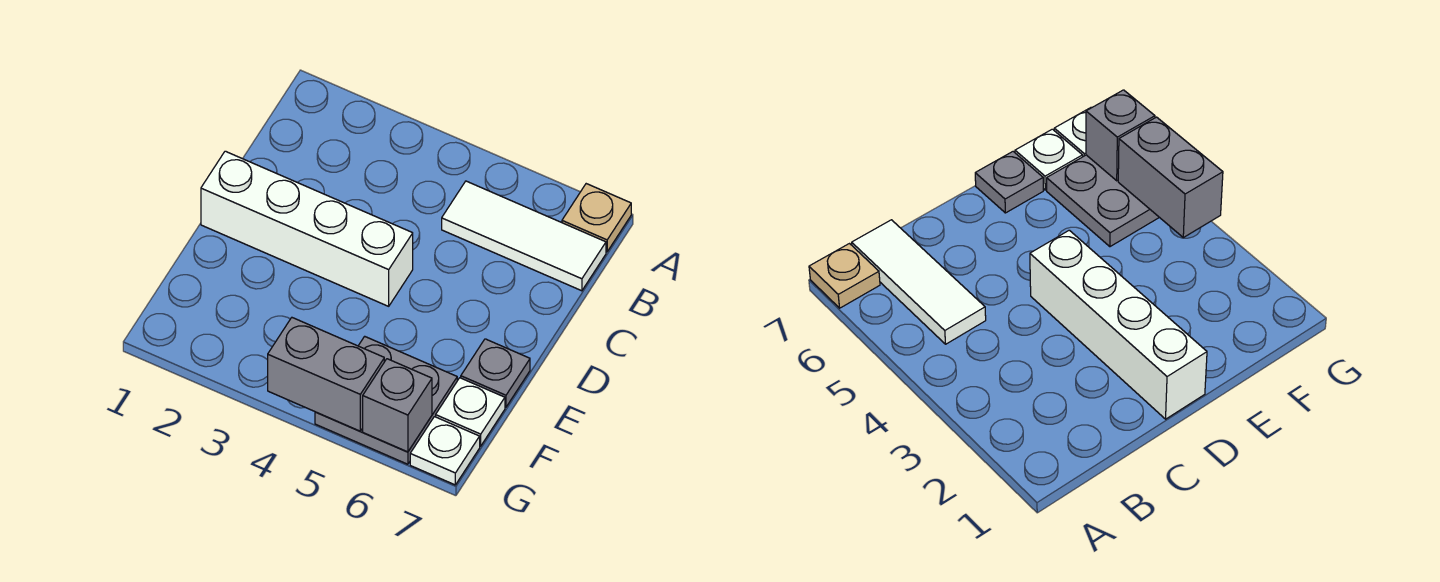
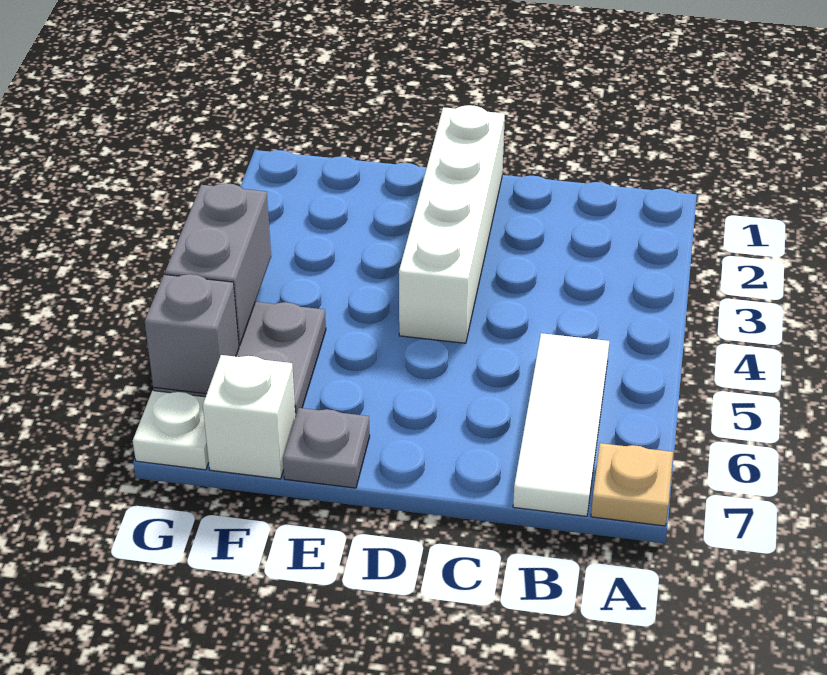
white plate F7 level 1 -> white brick F7 level 1

